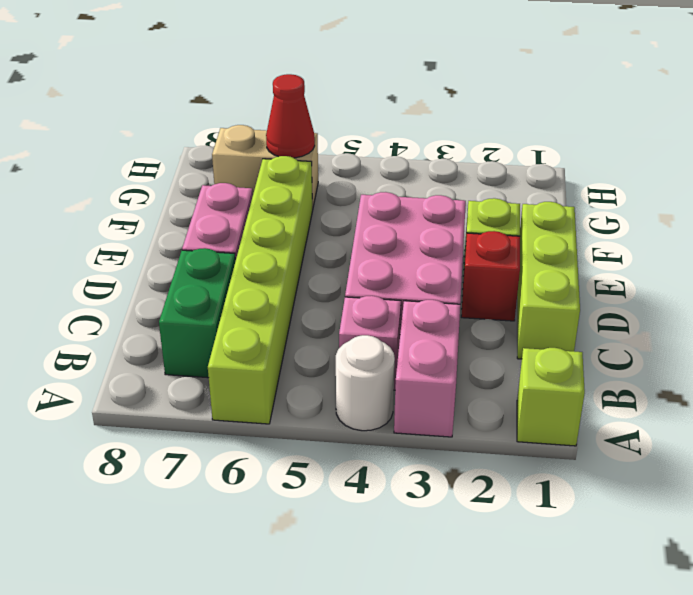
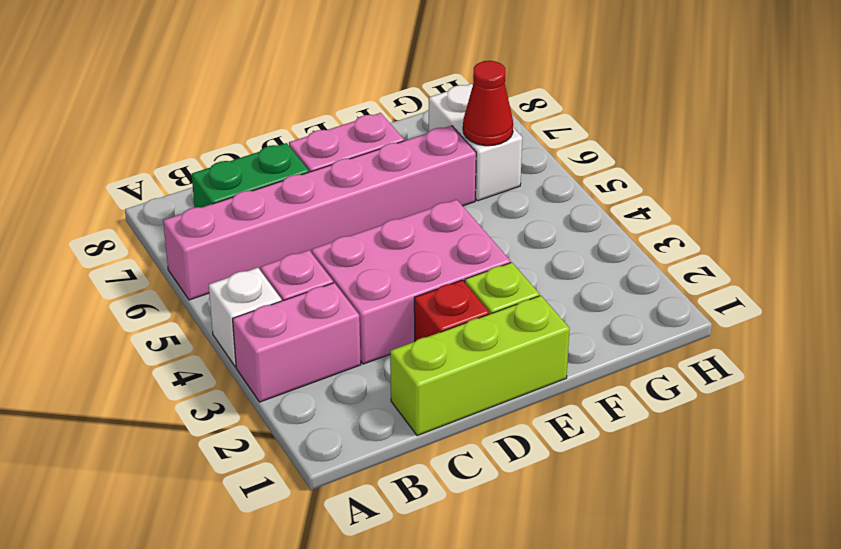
lime brick A1 level 1 -> none
white round brick A4 level 1 -> white brick A4 level 1
lime brick A6:F6 level 1 -> pink brick A6:F6 level 1
tan brick G6:G7 level 1 -> white brick G6:G7 level 1

